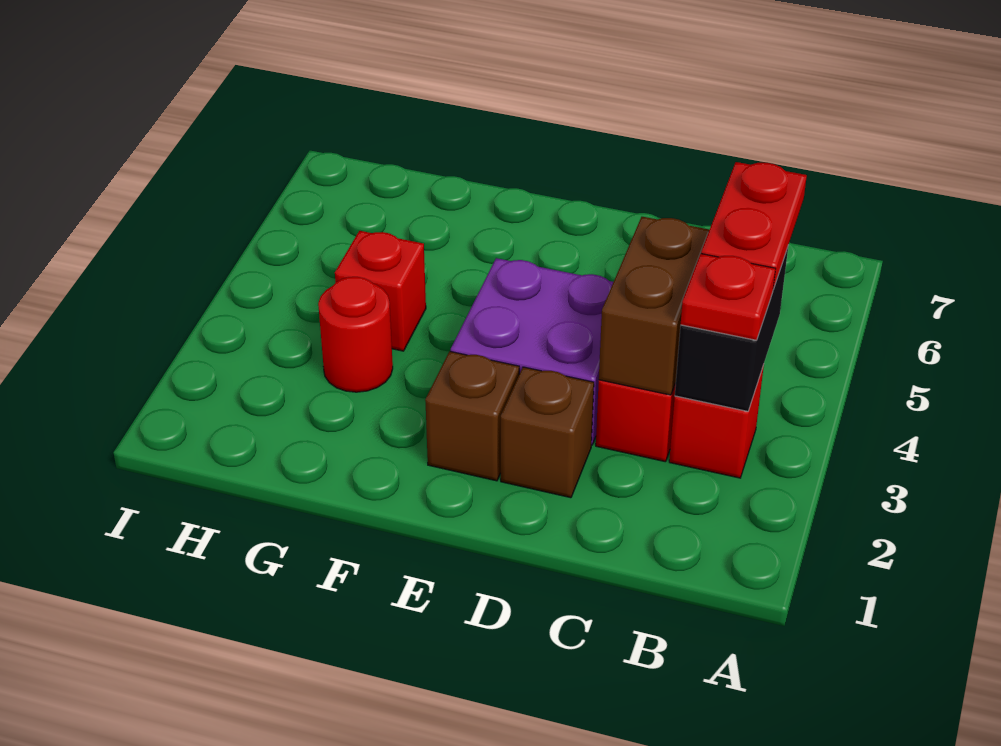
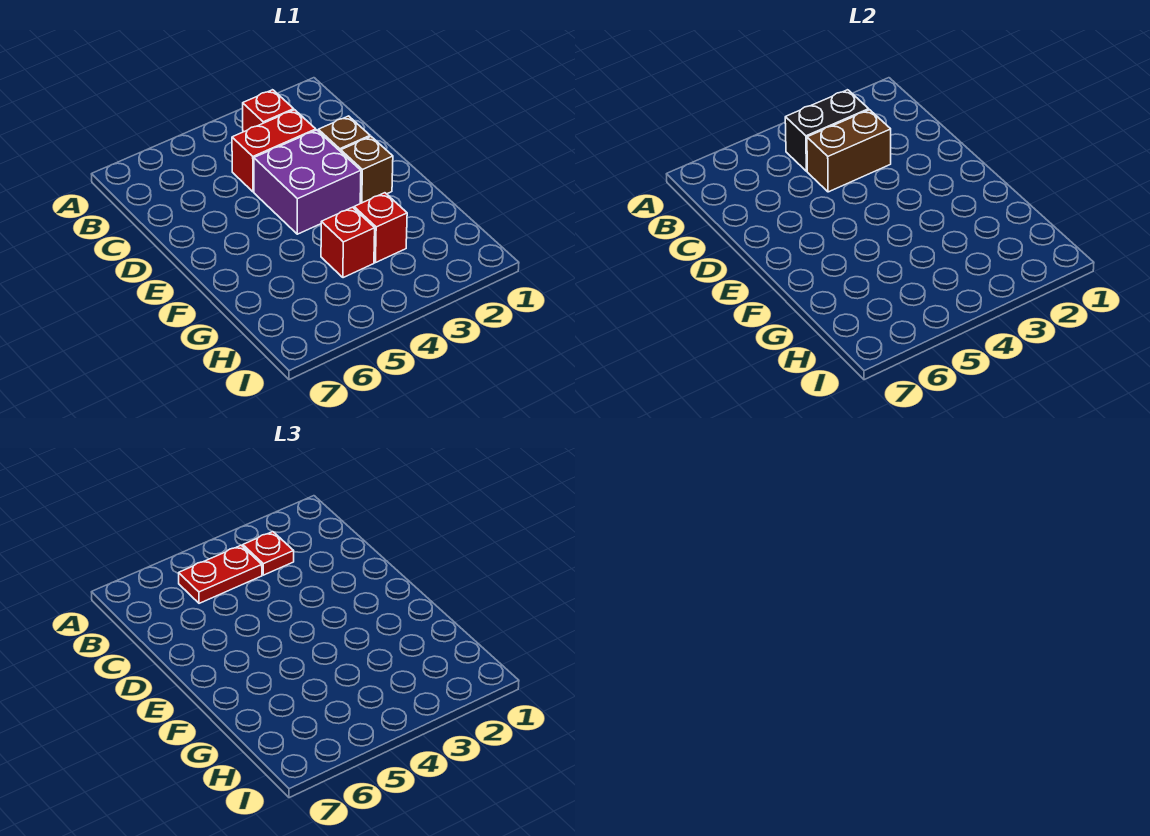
red round brick G3 level 1 -> red brick G3 level 1

